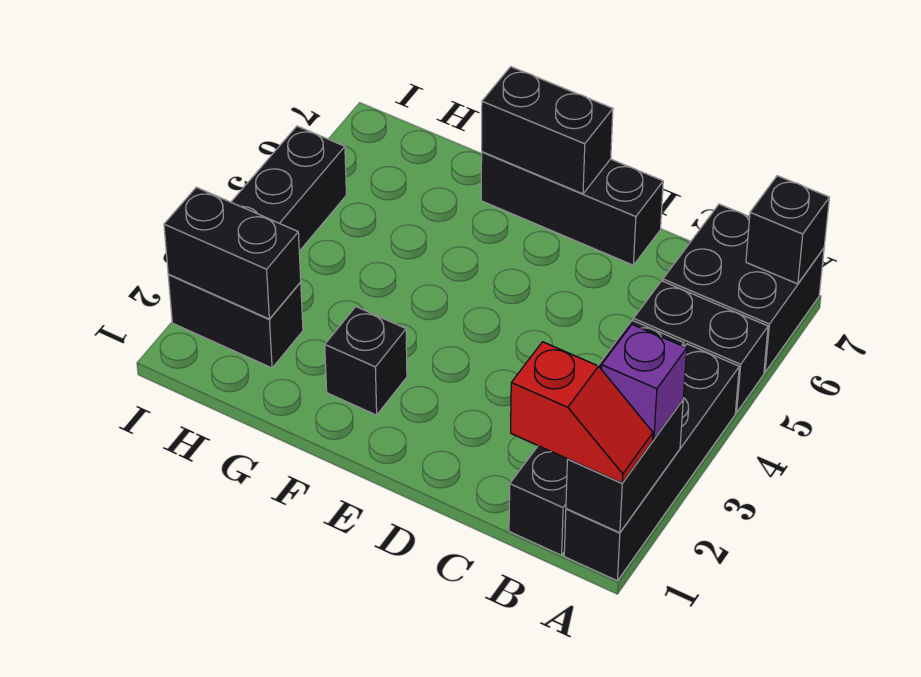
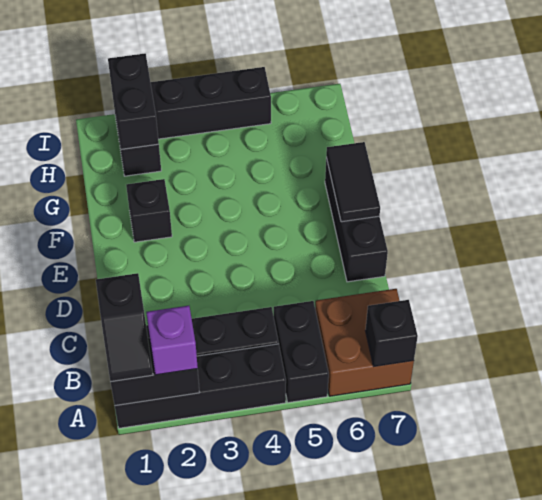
red slope A1:B1 level 3 top B -> black slope A1:B1 level 3 top B
black brick A6:B7 level 1 -> brown brick A6:B7 level 1
black brick E7:F7 level 2 -> black tile E7:F7 level 2

